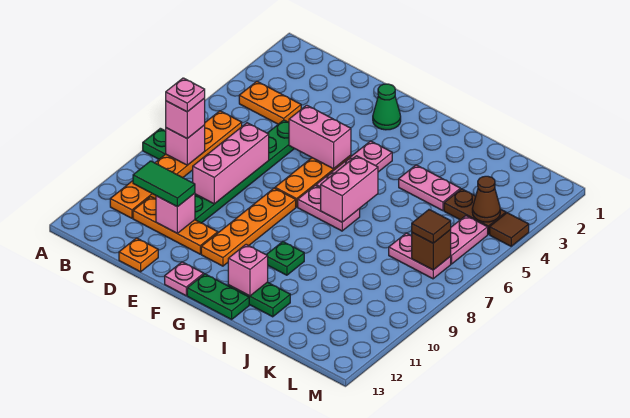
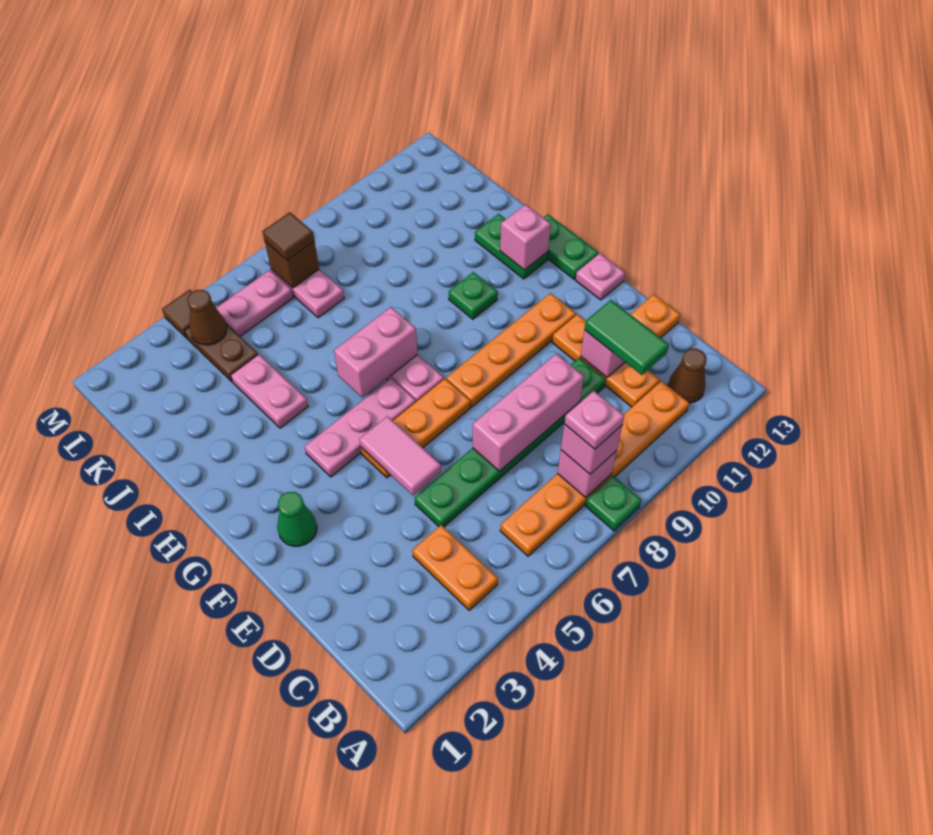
none -> brown cone B12 level 1
pink brick E5:F5 level 2 -> pink tile E5:F5 level 2

